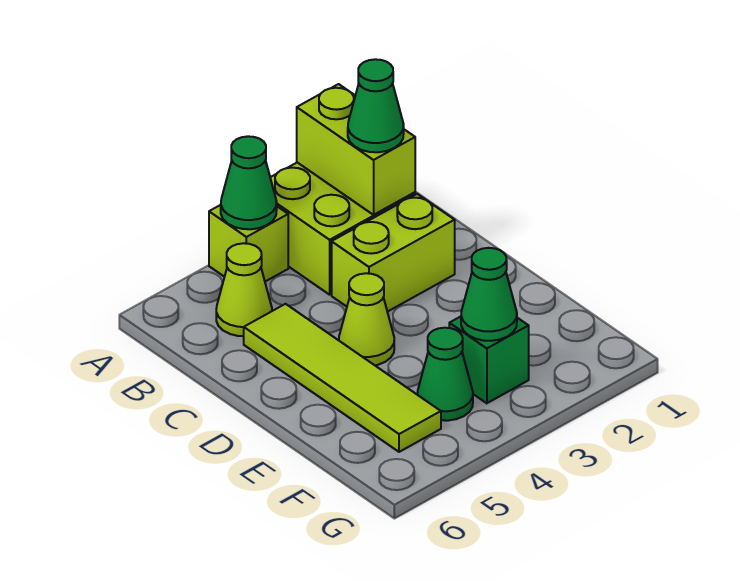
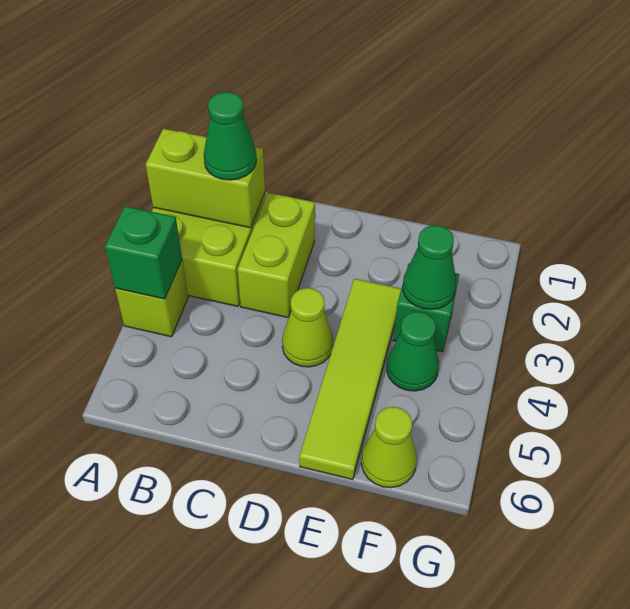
green cone A4 level 2 -> green brick A4 level 2
lime cone B5 level 1 -> lime cone F6 level 1
lime tile C5:F5 level 1 -> lime tile E3:E6 level 1

